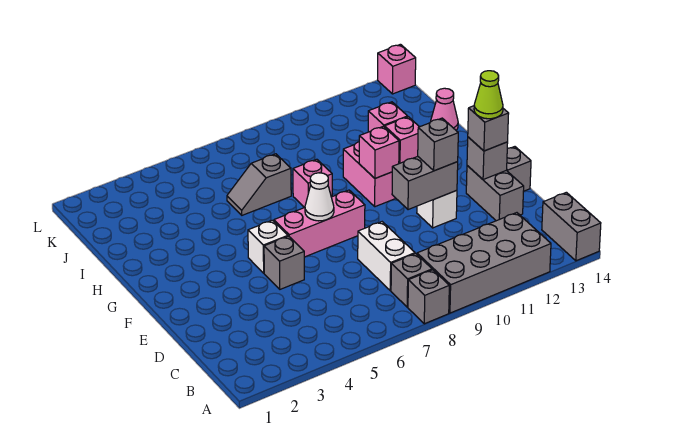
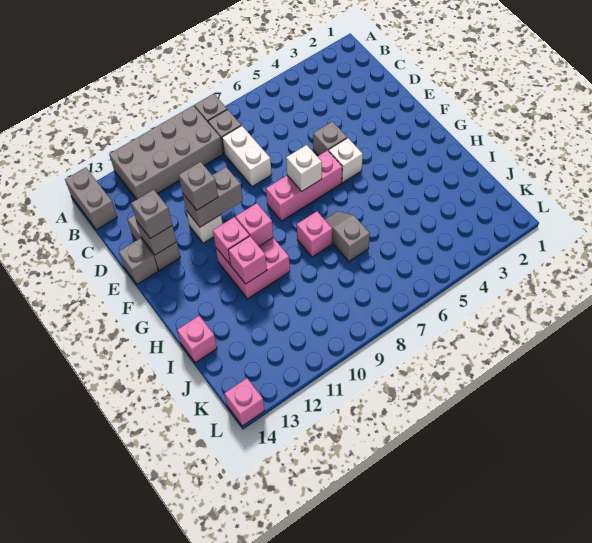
lime cone E13 level 4 -> none
white cone F7 level 2 -> white brick F7 level 2
grey slope I6:I7 level 1 top 7 -> grey slope H7:I7 level 1 top I
pink cone I14 level 1 -> pink brick I14 level 1

